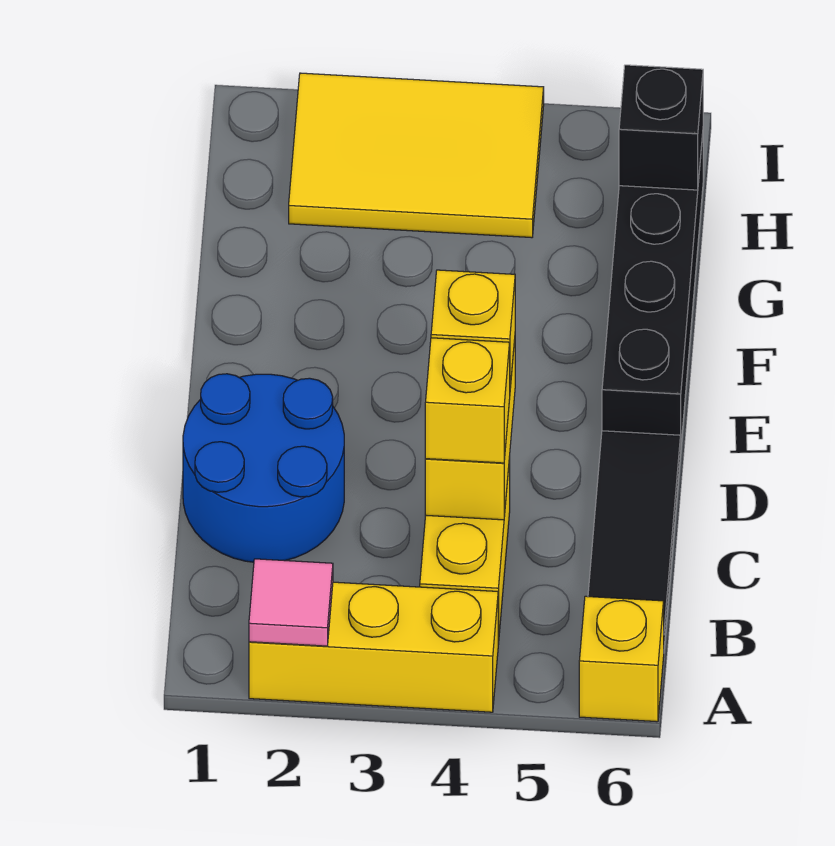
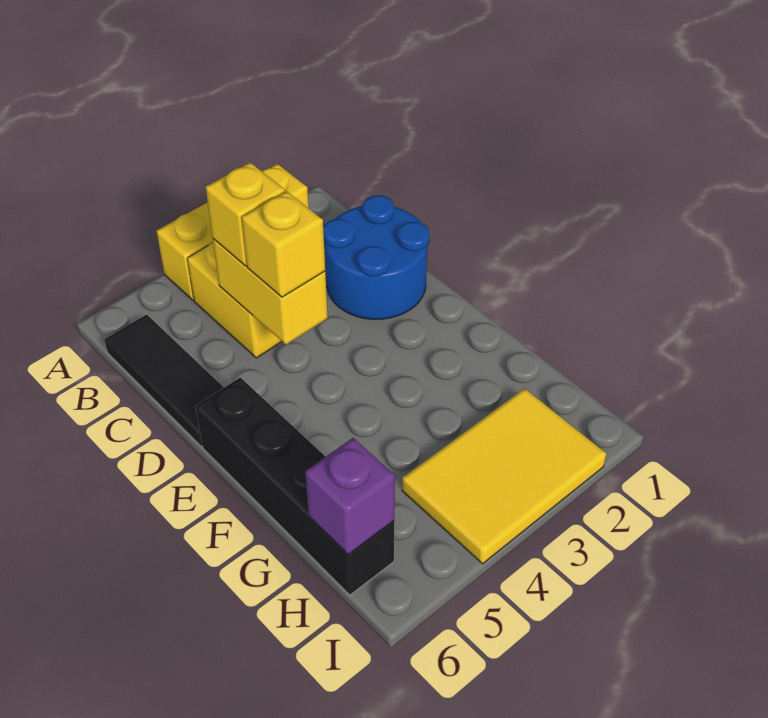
pink tile A2 level 2 -> none
yellow brick A6 level 1 -> none
black brick H6 level 2 -> purple brick H6 level 2

